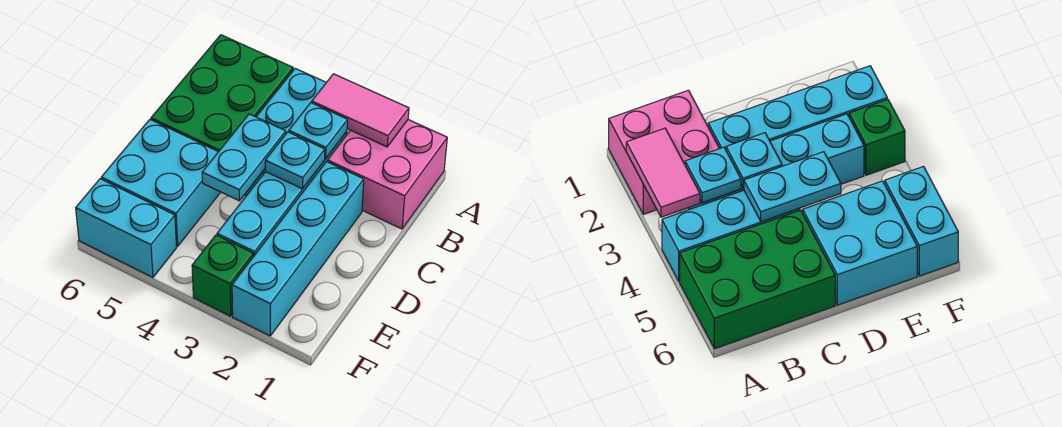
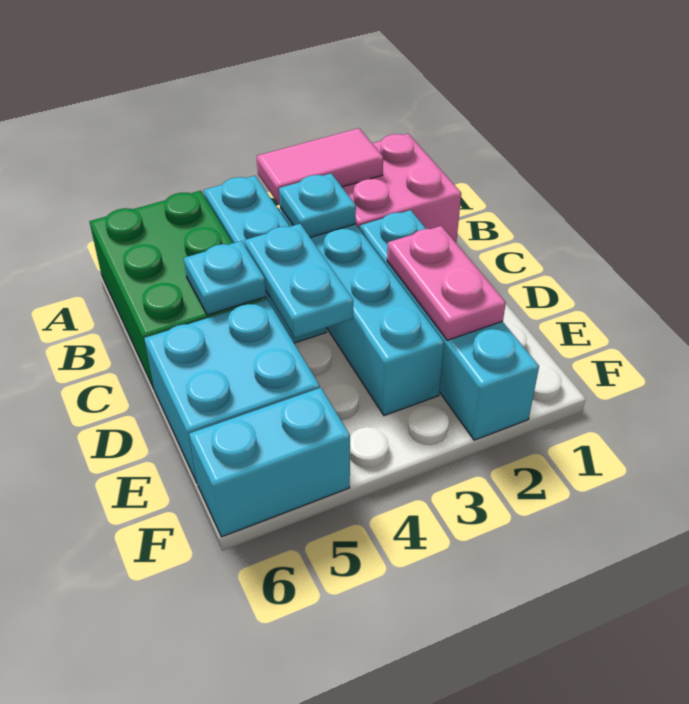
cyan plate C3 level 2 -> cyan plate C5 level 2
none -> pink plate D2:E2 level 2
green brick F3 level 1 -> none

